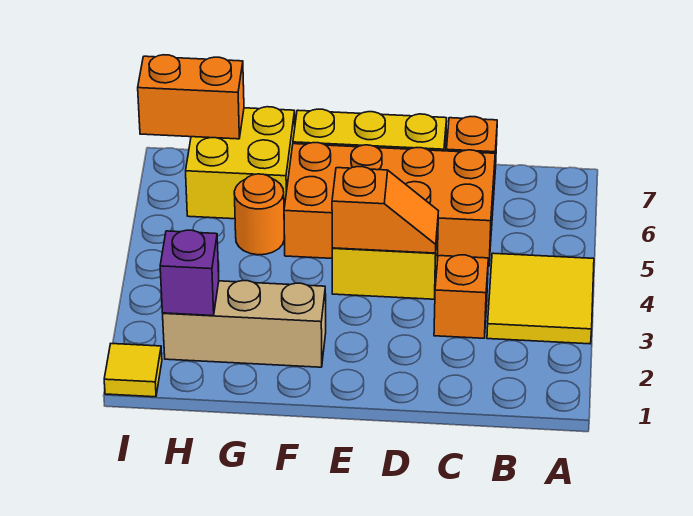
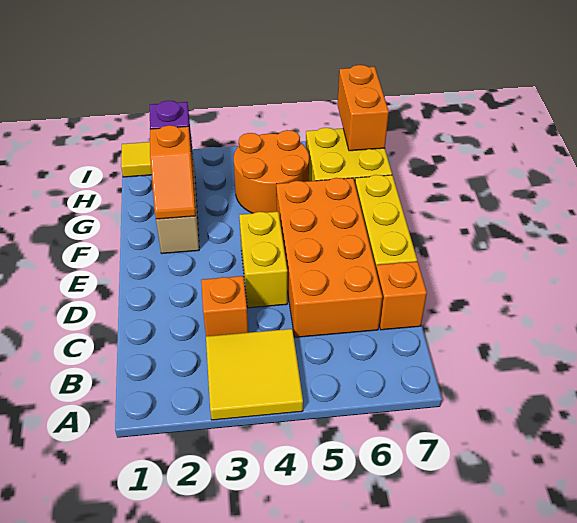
orange slope D4:E4 level 2 top E -> orange slope F2:G2 level 2 top G
orange round brick G5 level 1 -> orange round brick G4:H5 level 1

